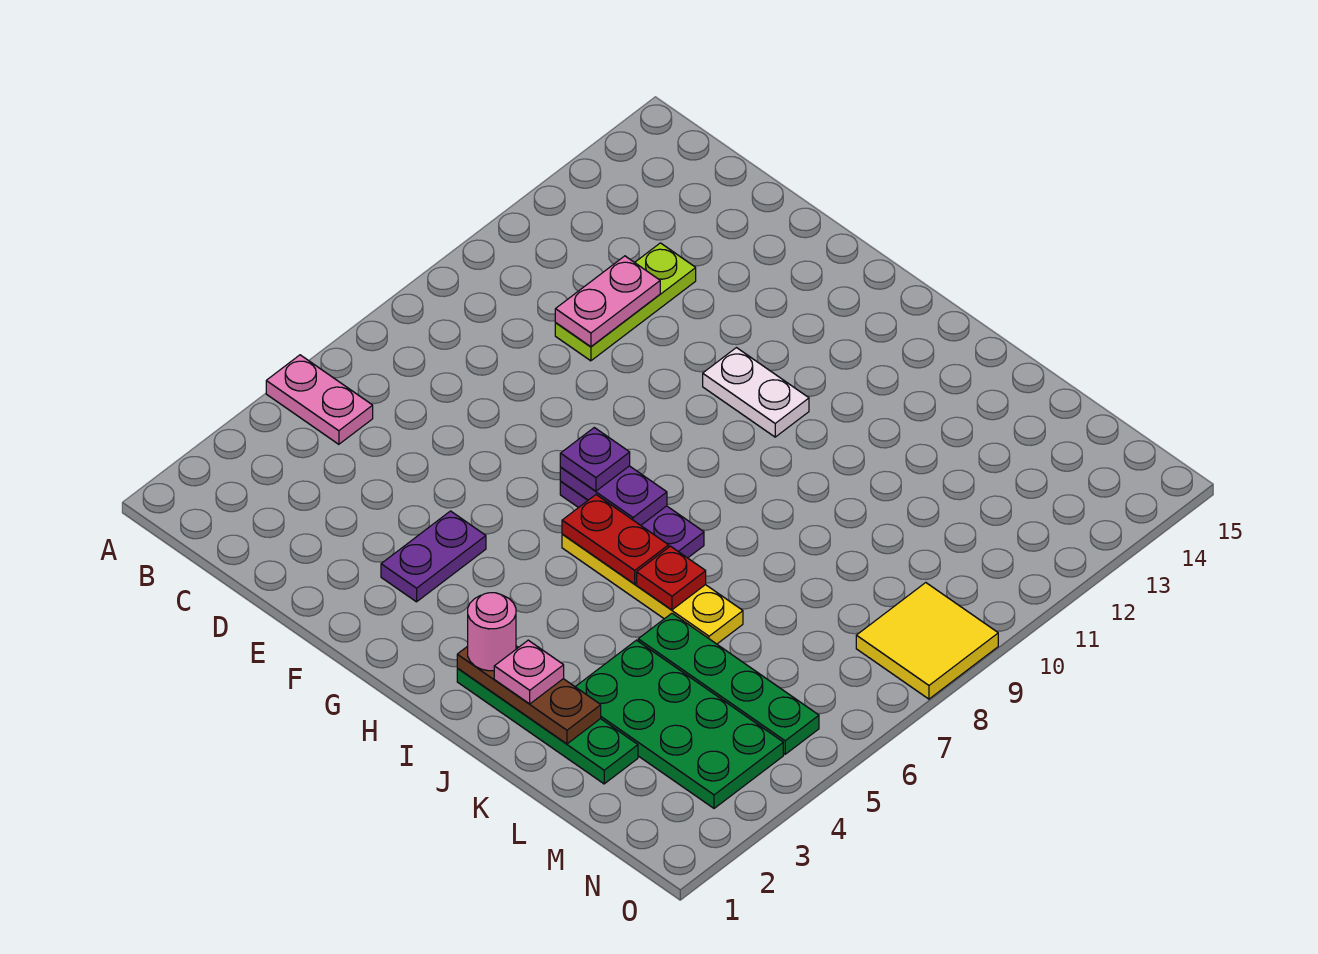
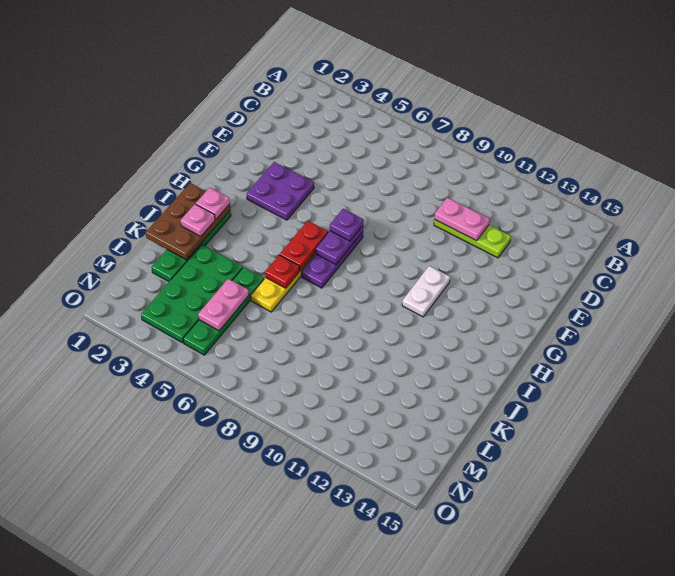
pink plate A5:B5 level 1 -> pink plate L5:M5 level 2
purple plate F3:F4 level 1 -> purple plate F3:G4 level 1
brown plate I2:K2 level 2 -> brown plate I1:K2 level 2
pink round brick I2 level 3 -> pink plate I2 level 3
yellow tile N8:O9 level 1 -> none

